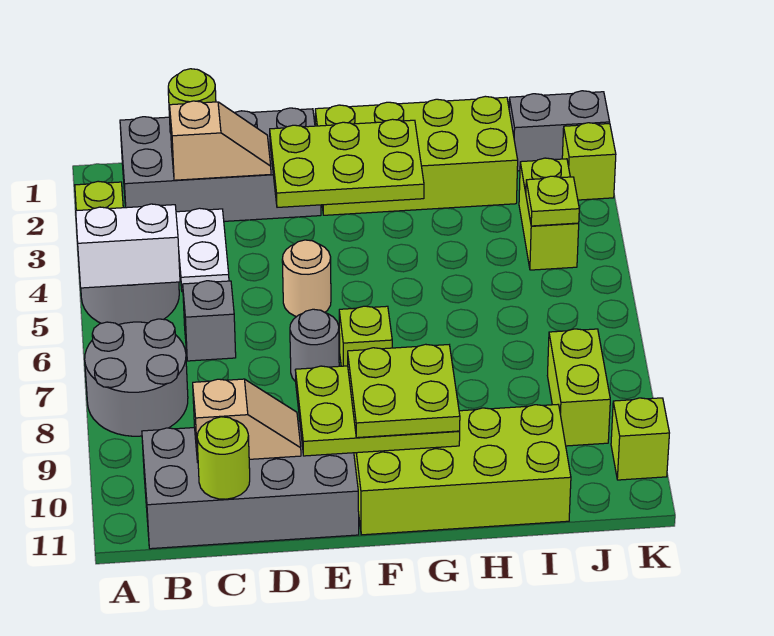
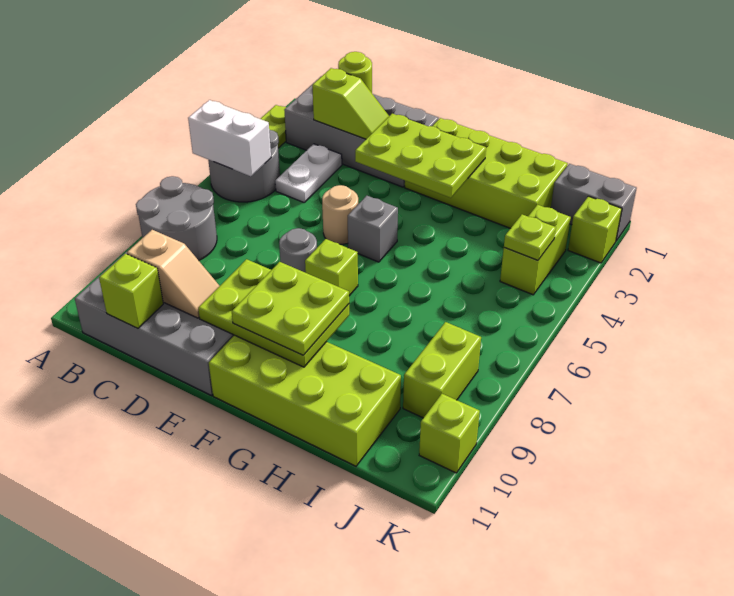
tan slope C2:D2 level 2 top C -> lime slope C2:D2 level 2 top C
grey brick C6 level 1 -> grey brick F5 level 1
lime round brick C11 level 2 -> lime brick C11 level 2

